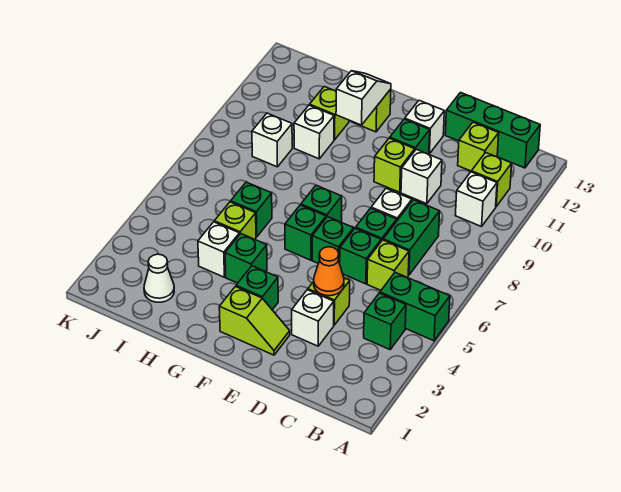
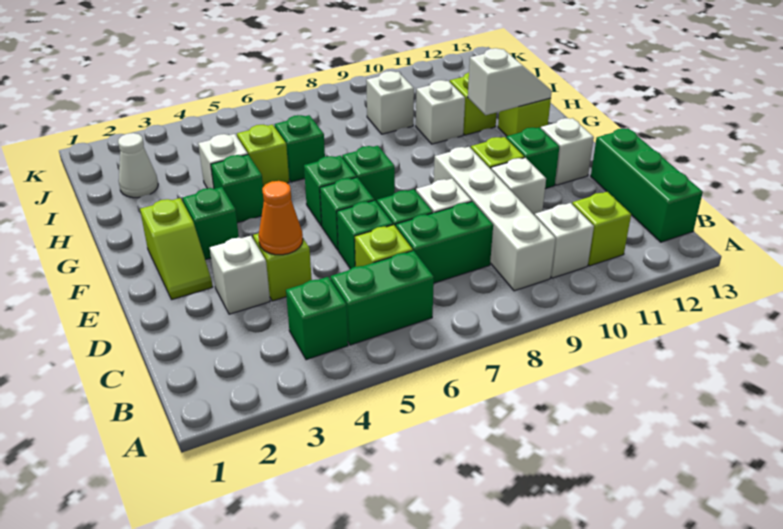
green brick A5:B5 level 1 -> green brick B5:B6 level 1
none -> white brick B9:E9 level 1
lime brick C12 level 1 -> none

